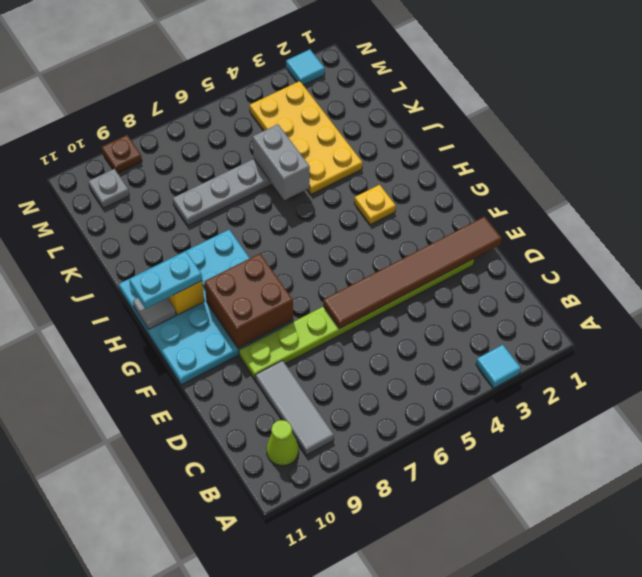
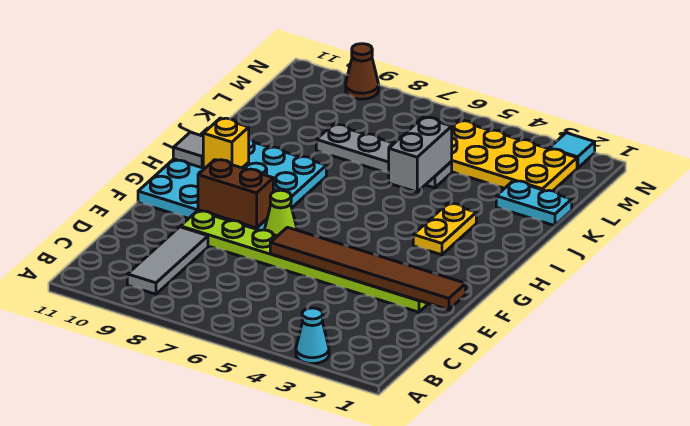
cyan tile A3 level 1 -> cyan cone A3 level 1
lime cone B10 level 1 -> lime cone F7 level 1
brown brick F8:G9 level 2 -> brown brick F8:F9 level 2
yellow plate H3 level 1 -> yellow plate H3:I3 level 1
cyan plate H10:H11 level 3 -> cyan plate K1:K2 level 1
yellow plate J3:M4 level 1 -> yellow plate L2:M5 level 1
grey plate M10 level 1 -> none
brown plate N9 level 1 -> brown cone N9 level 1

